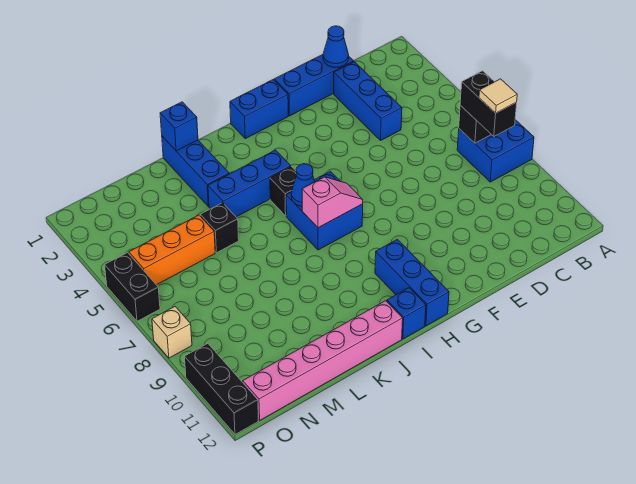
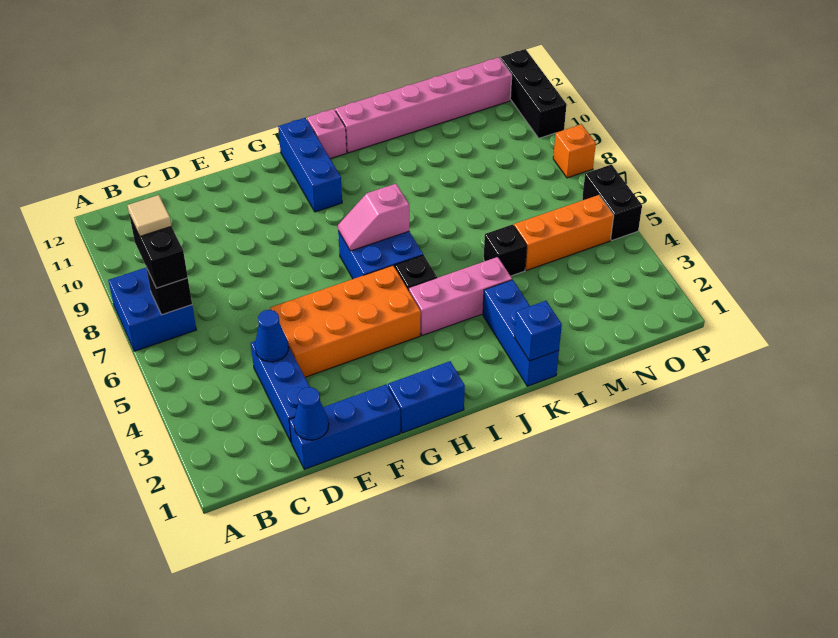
none -> orange brick E4:H5 level 1
blue brick I4:K4 level 1 -> pink brick I4:K4 level 1
blue cone I6 level 2 -> blue cone D4 level 2
blue brick I12 level 1 -> pink brick I12 level 1
tan brick P8 level 1 -> orange brick P8 level 1

